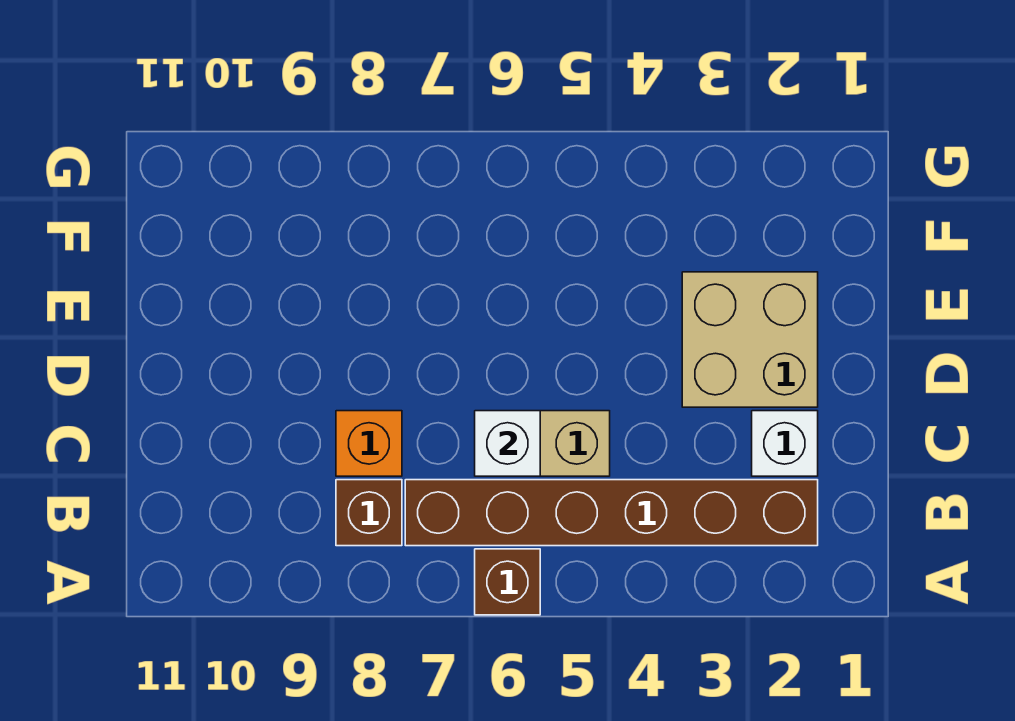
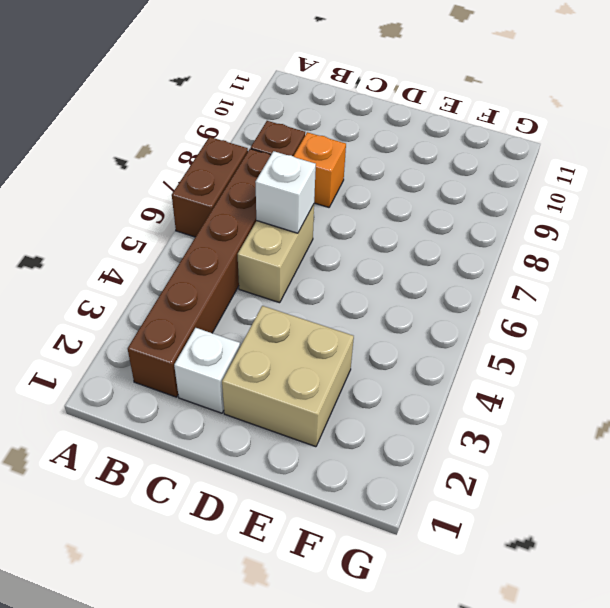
brown brick A6 level 1 -> brown brick A6:A7 level 1

